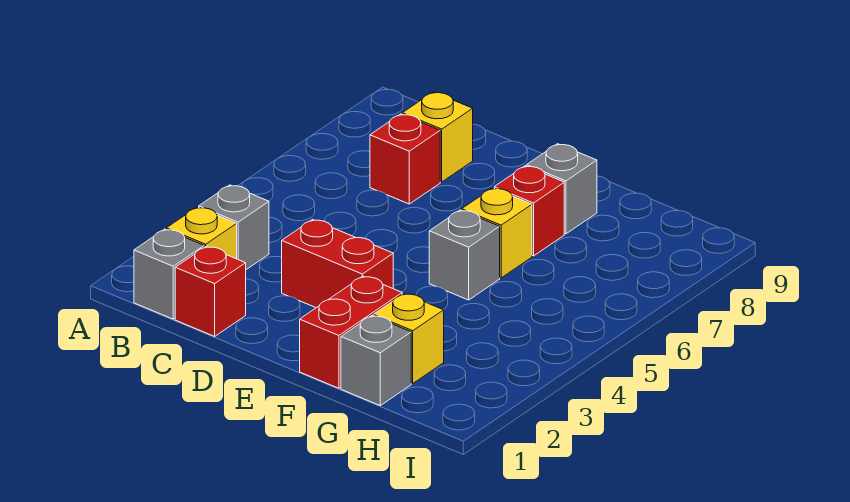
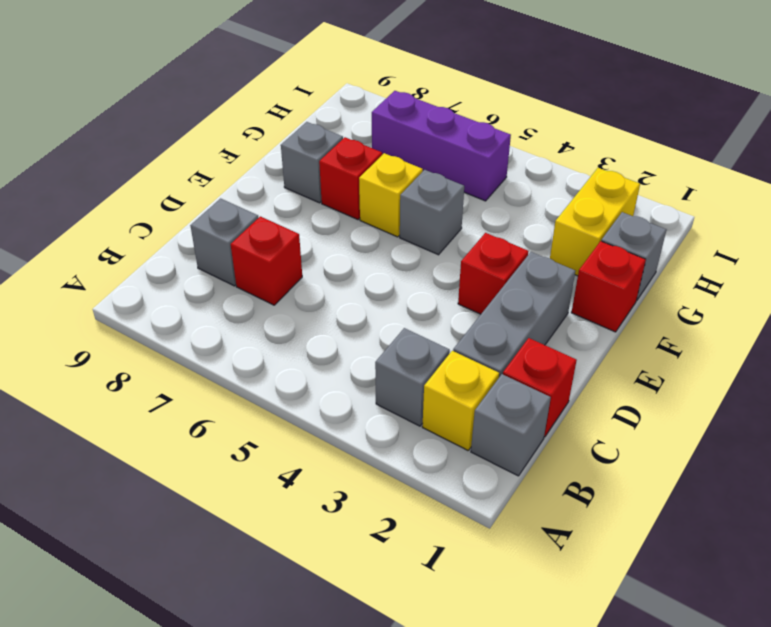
none -> grey brick C2:E2 level 1
yellow brick C8 level 1 -> grey brick C8 level 1
red brick D3:E3 level 1 -> red brick E3 level 1
red brick F1:F2 level 1 -> red brick F1 level 1
yellow brick G2 level 1 -> yellow brick G2:H2 level 1
none -> purple brick H5:H7 level 1

